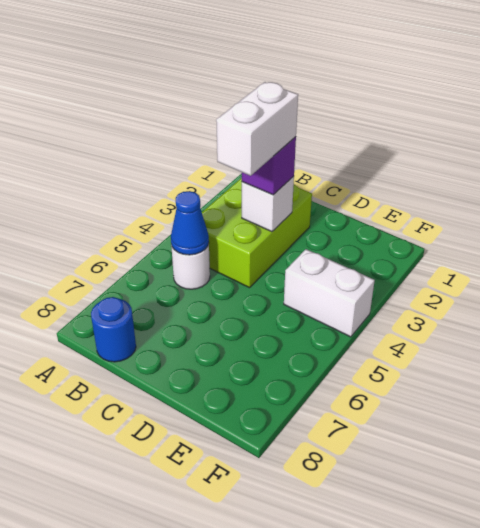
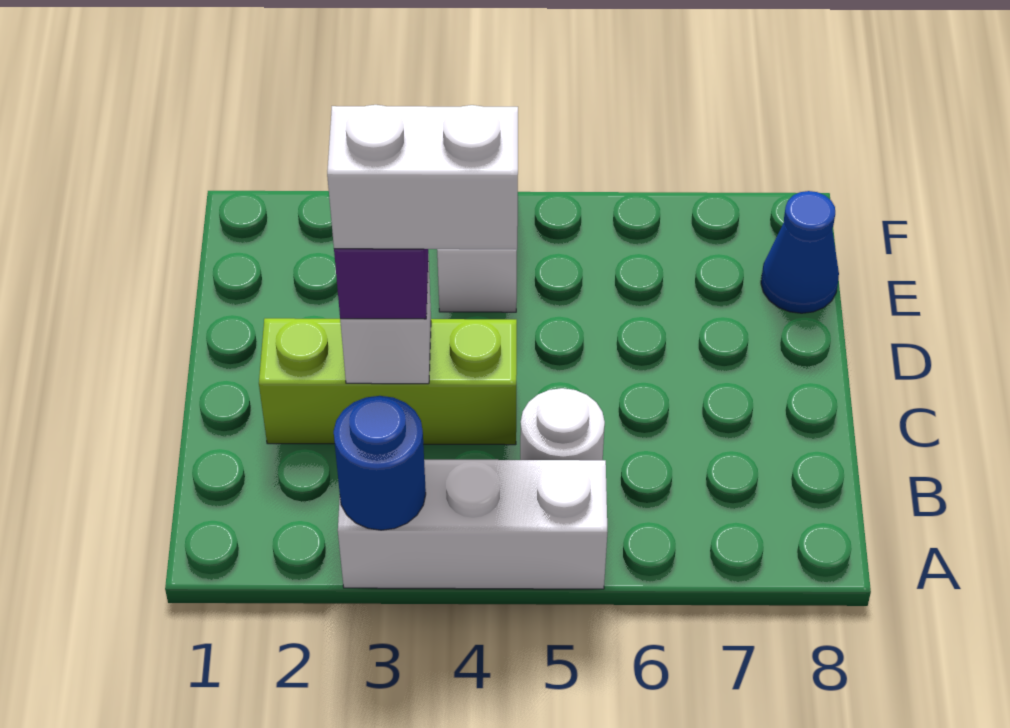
none -> white brick A3:A5 level 1
lime brick B2:C4 level 1 -> lime brick C2:C4 level 1
blue cone B5 level 2 -> blue cone E8 level 1
blue round brick B8 level 1 -> blue round brick A3 level 2

